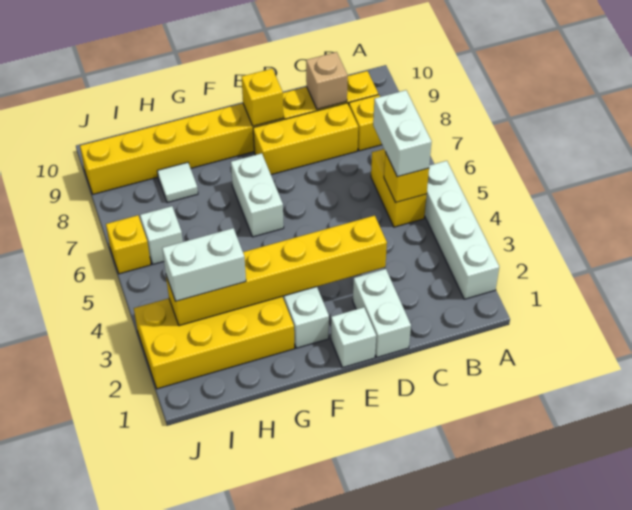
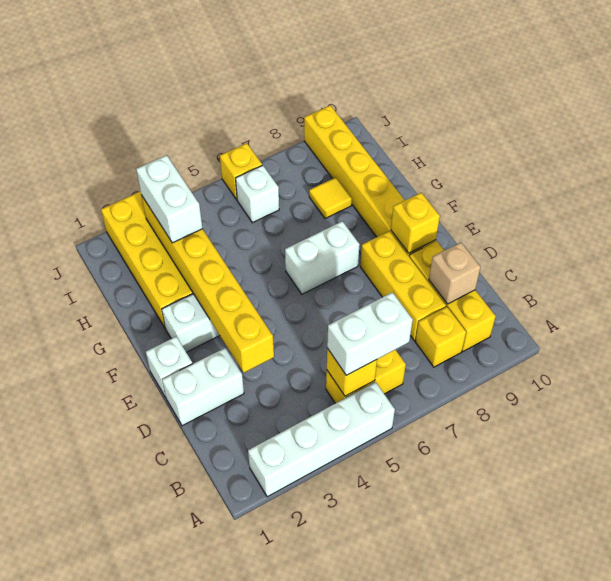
white tile H8 level 1 -> yellow tile H8 level 1

